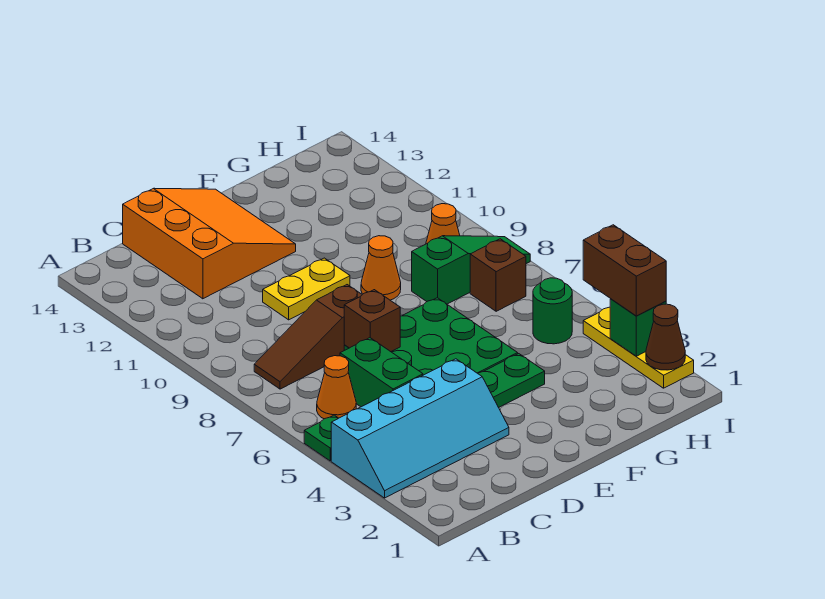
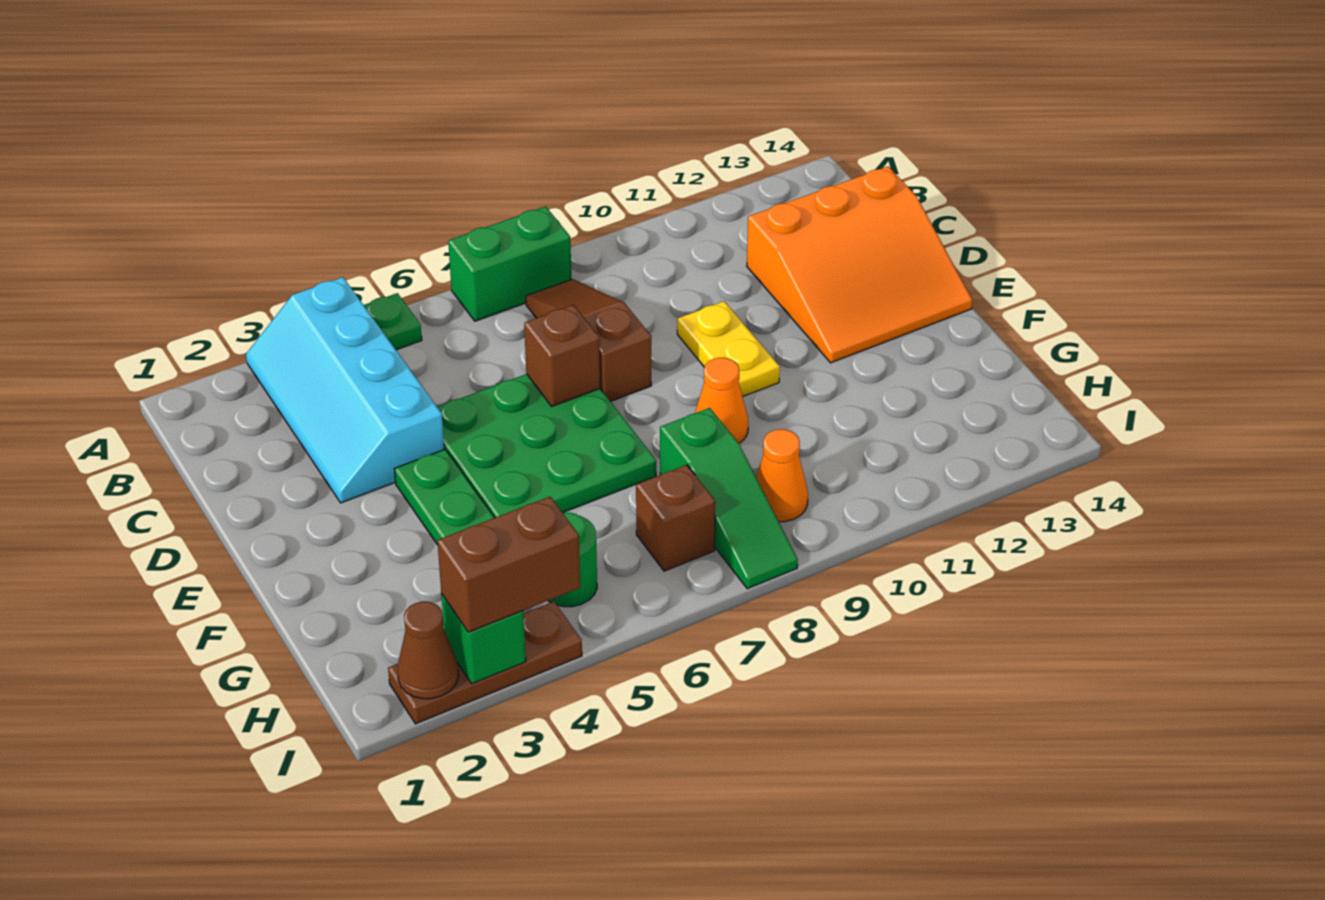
orange cone B6 level 1 -> none
green brick C5:C6 level 1 -> green brick A7:A8 level 1
yellow plate I2:I4 level 1 -> brown plate I2:I4 level 1

